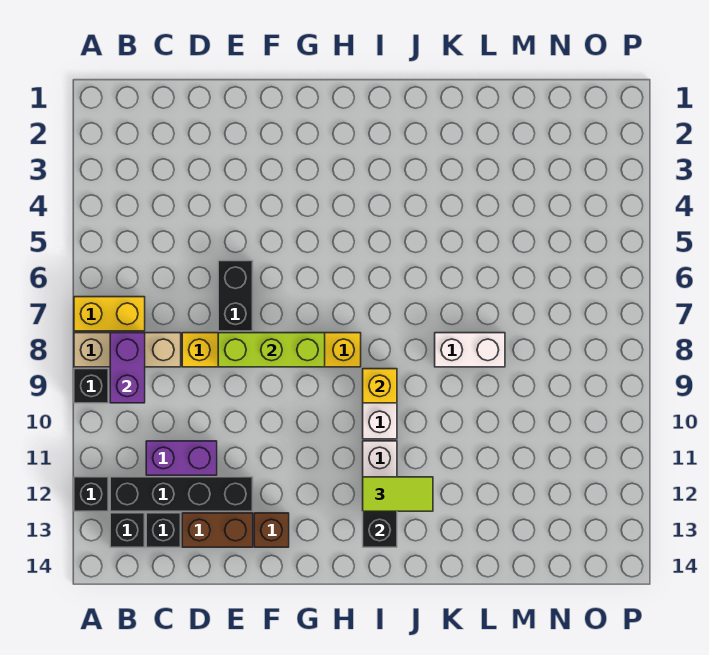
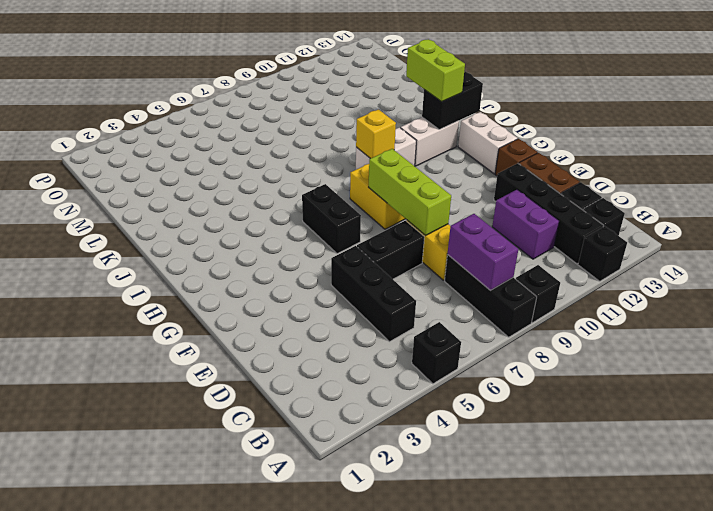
none -> black brick A5 level 1
yellow brick A7:B7 level 1 -> none
tan brick A8:C8 level 1 -> black brick A8:C8 level 1
purple brick B8:B9 level 2 -> purple brick B8:C8 level 2
none -> black brick C5:E5 level 1
none -> black brick G6:H6 level 1
lime tile I12:J12 level 3 -> lime brick I12:J12 level 3
white brick K8:L8 level 1 -> white brick G13:H13 level 1

